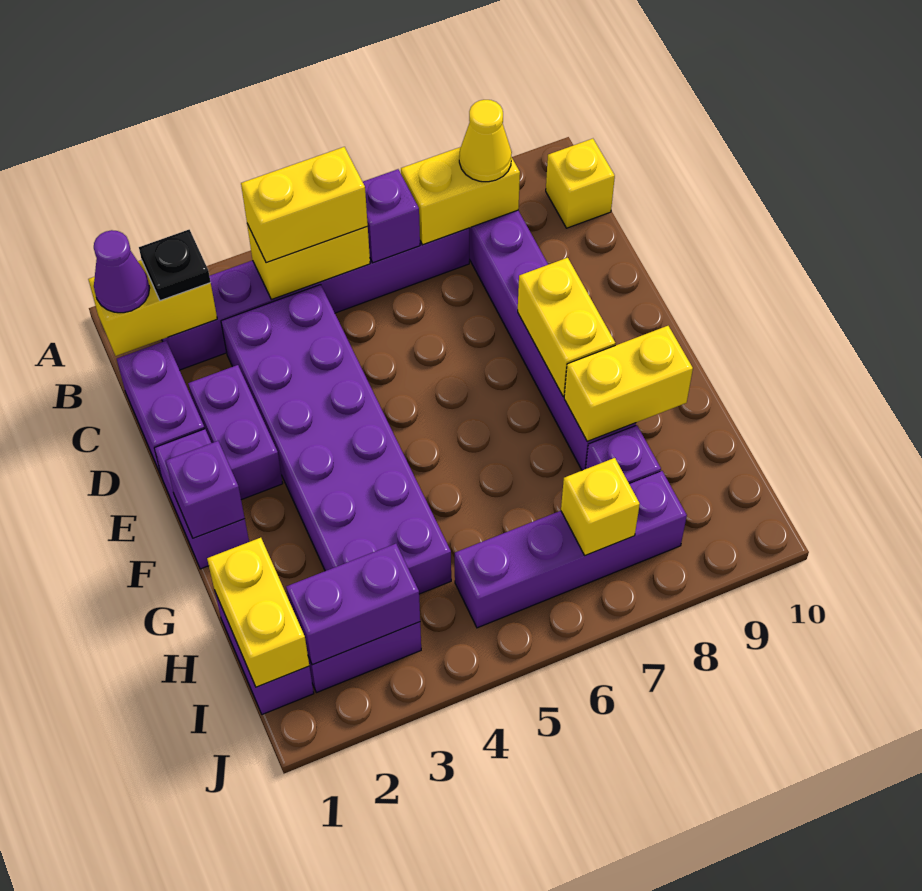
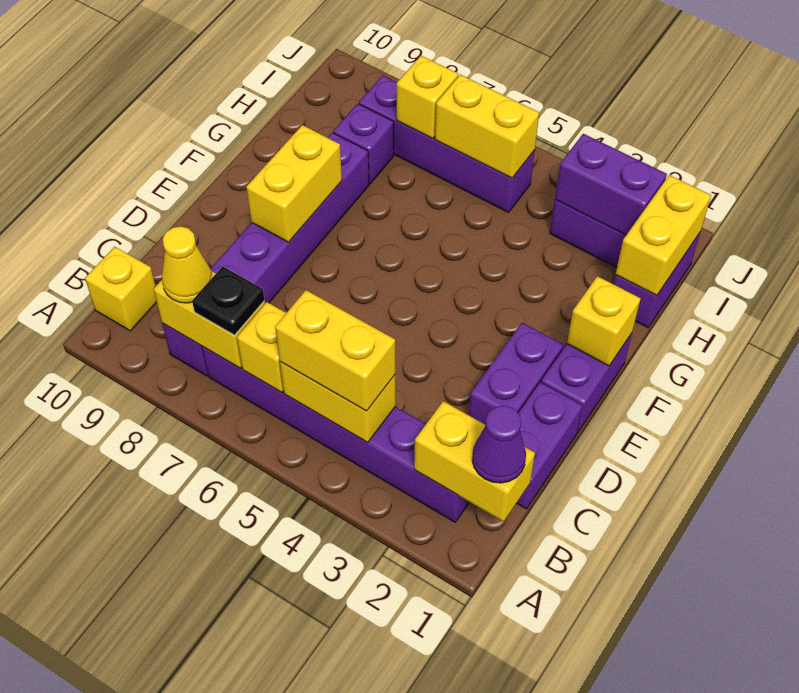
black plate B2 level 3 -> black plate B7 level 3
purple brick B6 level 2 -> yellow brick B6 level 2
purple brick C3:H4 level 1 -> none
purple brick F1 level 2 -> yellow brick F1 level 2
yellow brick G8:G9 level 2 -> yellow brick I5:I6 level 2

